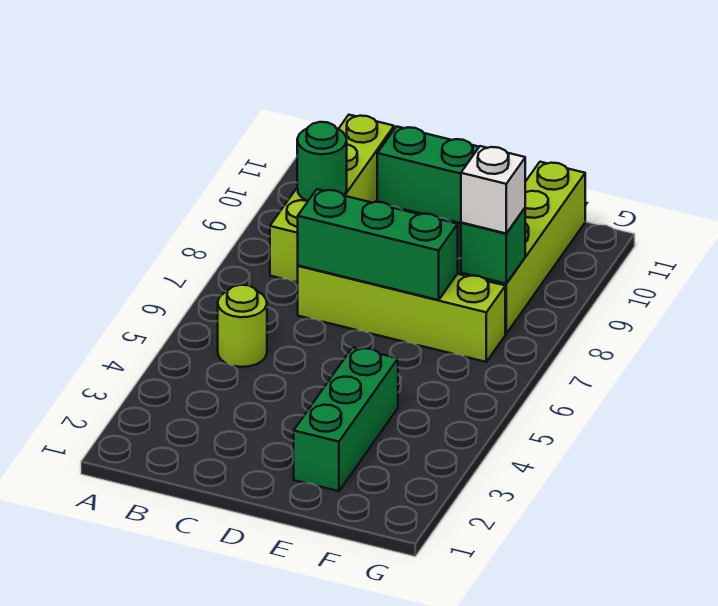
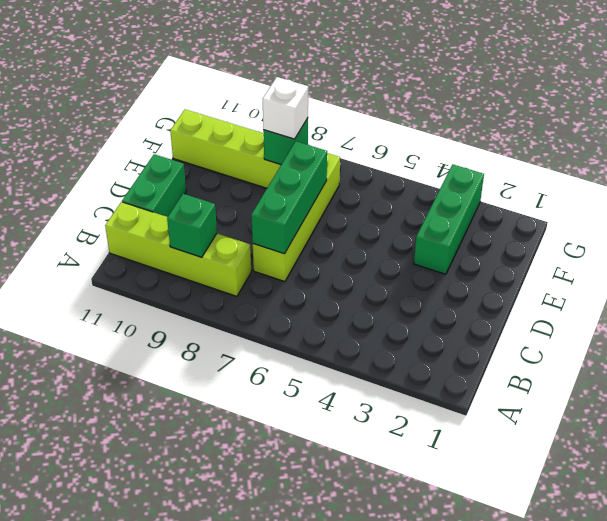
lime round brick B5 level 1 -> none
green round brick B9 level 2 -> green brick B9 level 2
green brick E2:E4 level 1 -> green brick E3:G3 level 1

